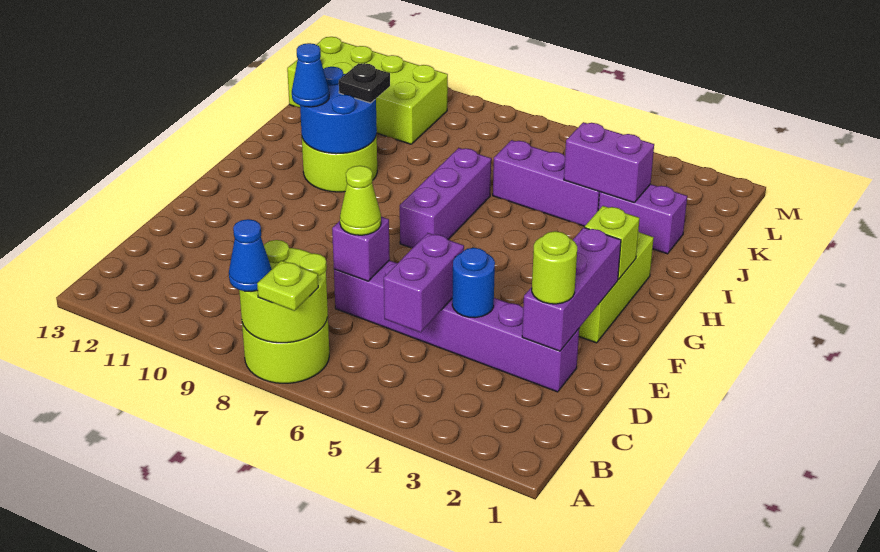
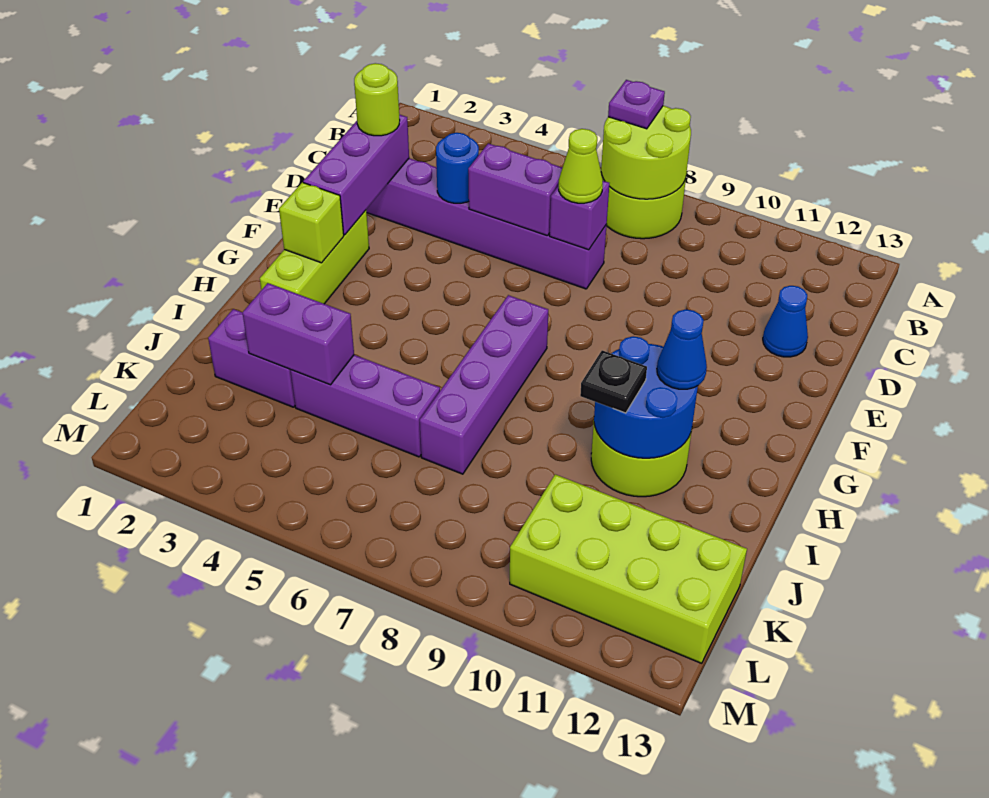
lime plate A7 level 3 -> purple plate A7 level 3
blue cone A8 level 3 -> blue cone D12 level 1
purple brick C5:D5 level 2 -> purple brick D5:D6 level 2
purple brick G7:I7 level 1 -> purple brick G7:J7 level 1

